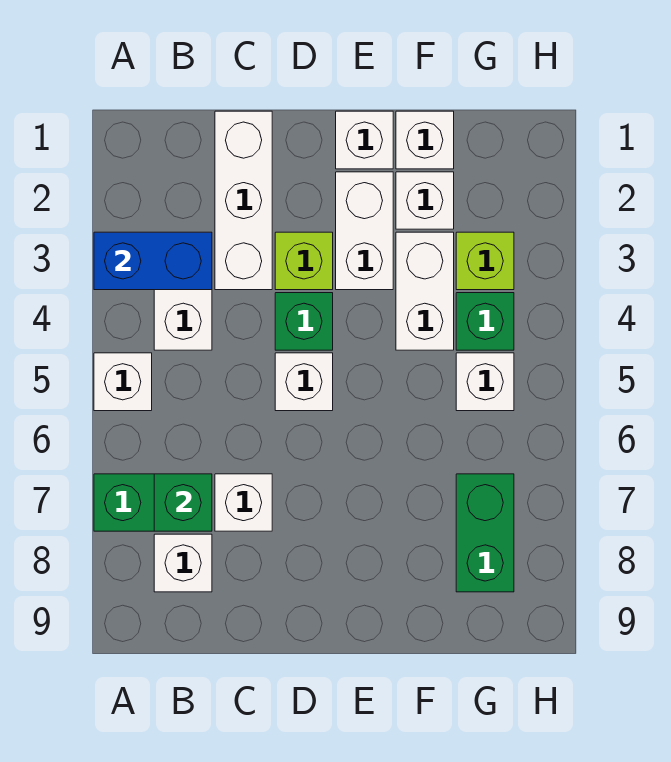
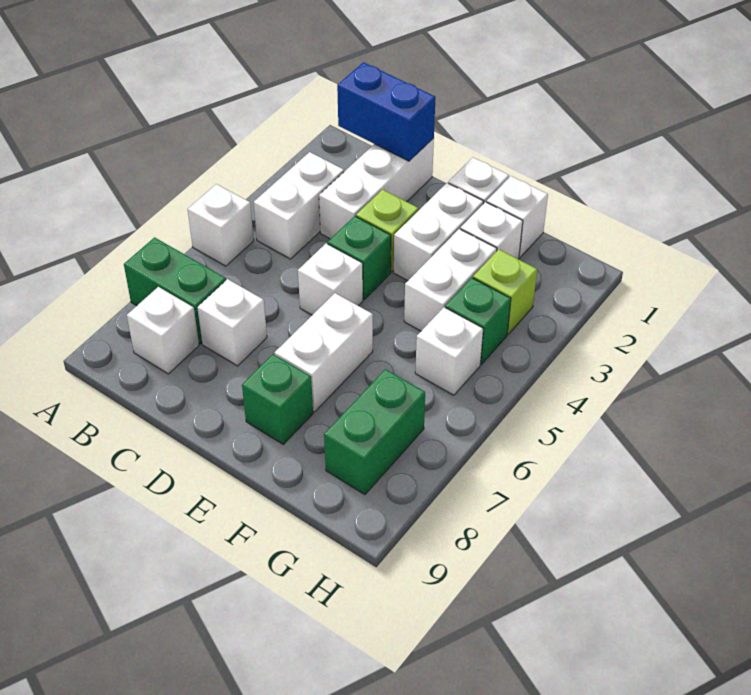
blue brick A3:B3 level 2 -> blue brick B1:C1 level 2
green brick B7 level 2 -> green brick E8 level 1
none -> white brick E6:E7 level 1

